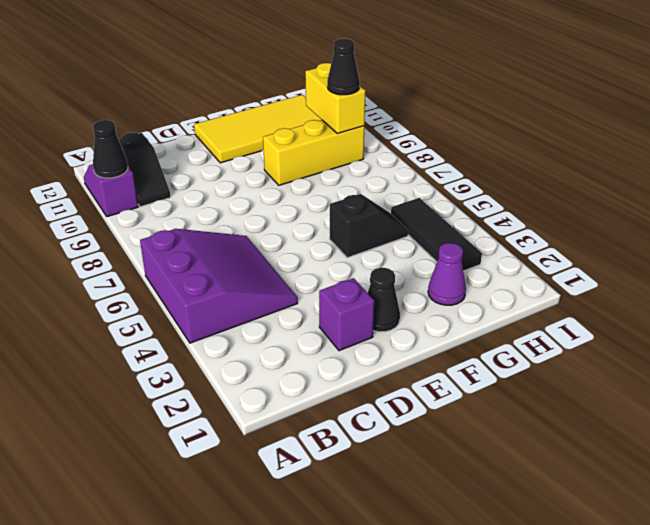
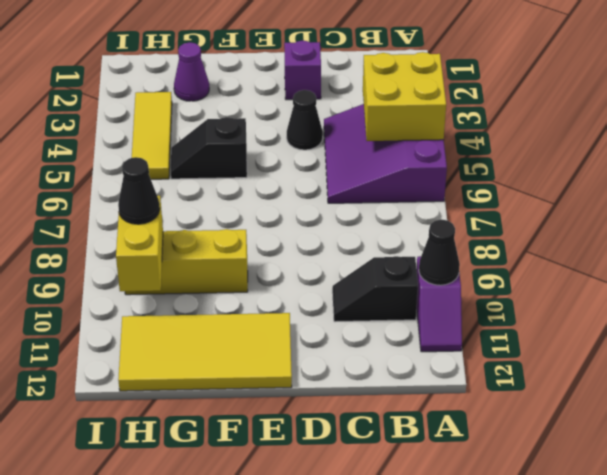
none -> yellow brick A4:B5 level 2
black slope B10:B11 level 1 top 11 -> black slope B10:C10 level 1 top B
black cone E2 level 1 -> black cone D4 level 1
black tile H3:H5 level 1 -> yellow tile H3:H5 level 1

